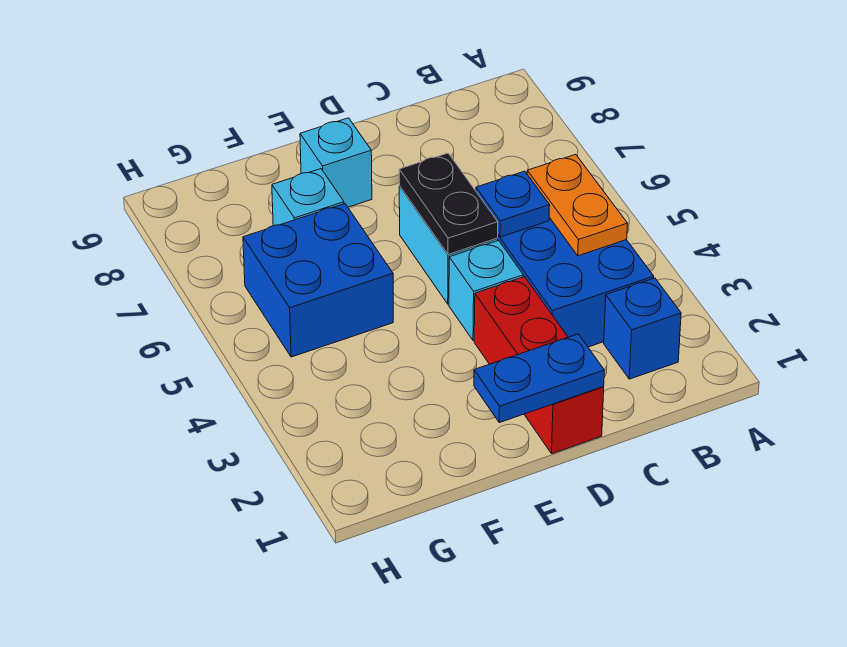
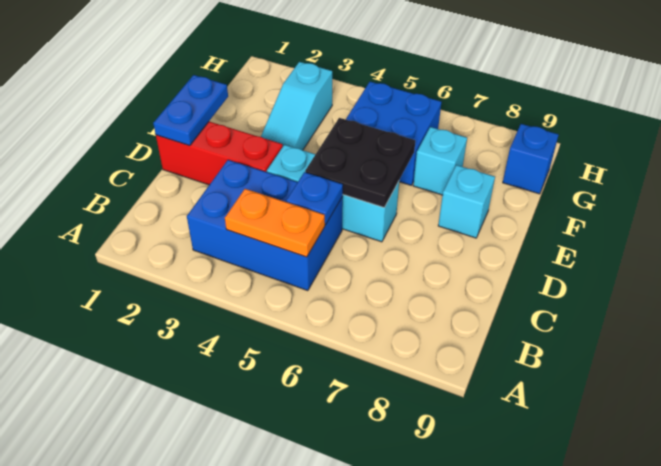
blue brick B2 level 1 -> blue brick G9 level 1
black plate D5:D6 level 2 -> black plate D5:E6 level 2
none -> cyan slope E3:G3 level 1 top G

